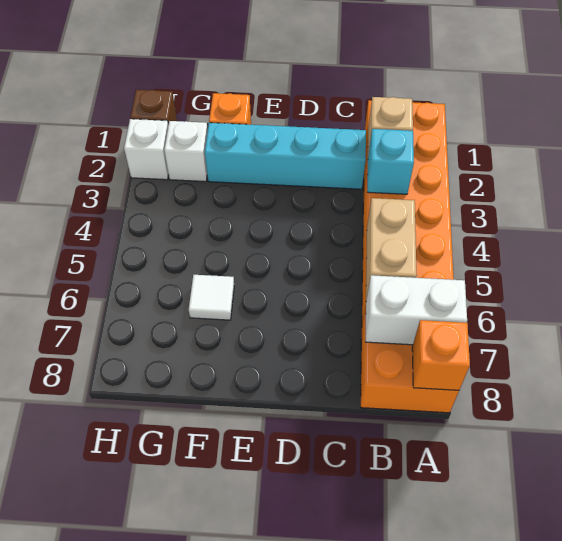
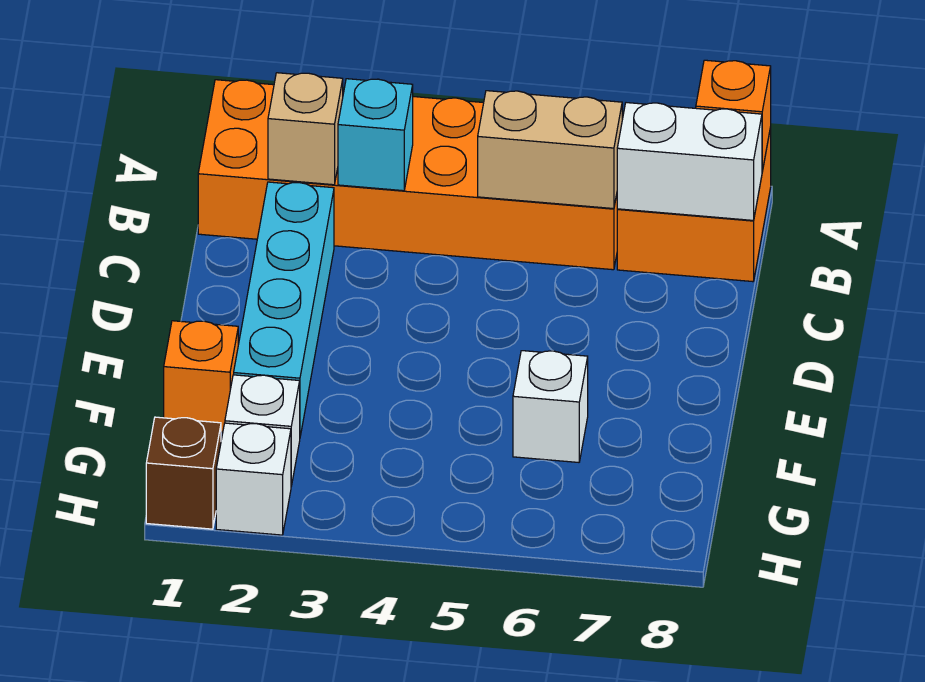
white brick A7:B7 level 2 -> white brick B7:B8 level 2
white tile F6 level 1 -> white brick F6 level 1

